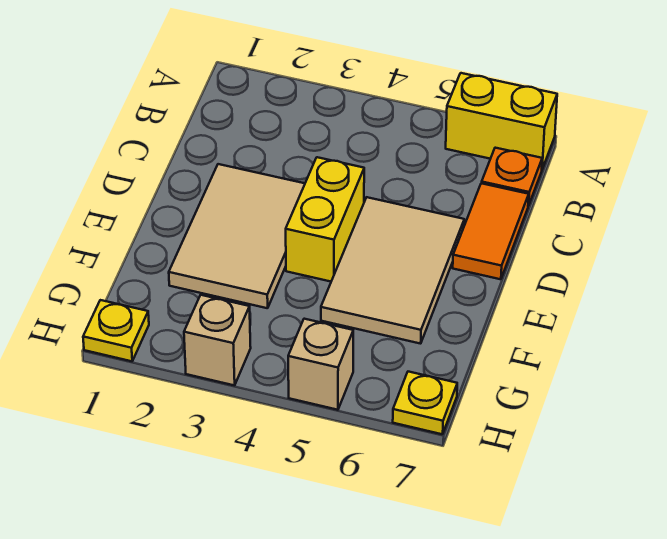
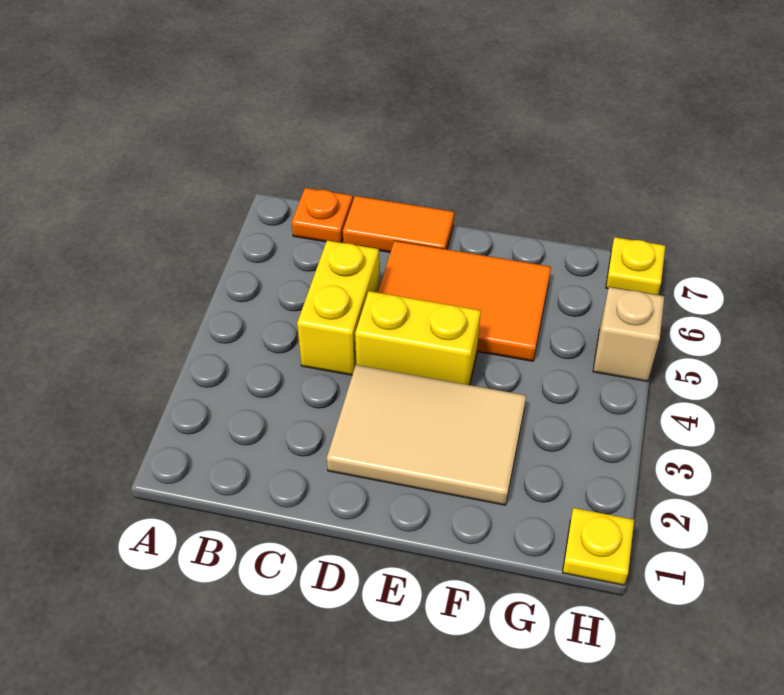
yellow brick A6:A7 level 1 -> yellow brick C4:C5 level 1
tan tile D5:F6 level 1 -> orange tile D5:F6 level 1
tan brick H3 level 1 -> none

